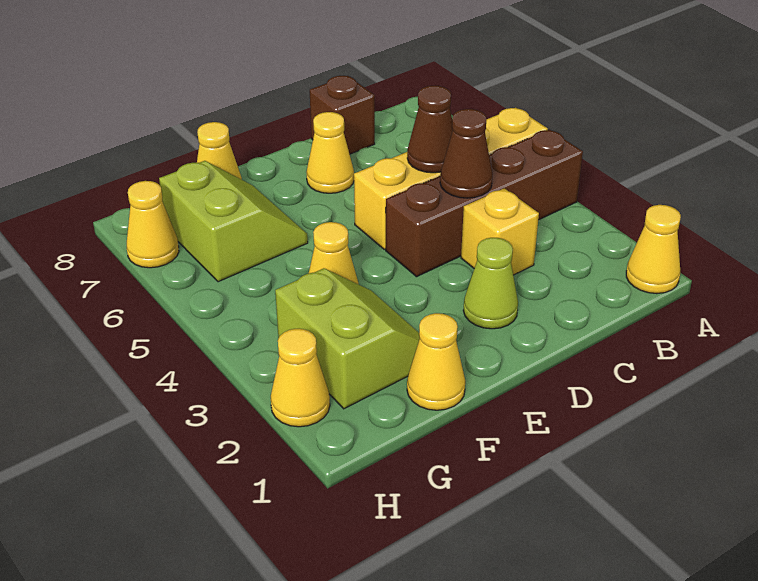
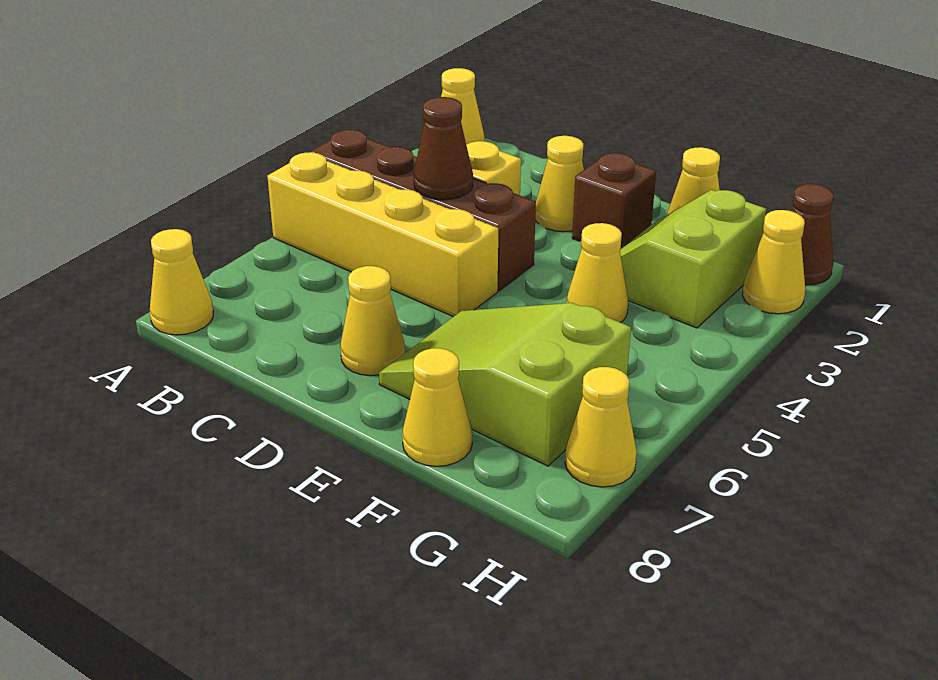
none -> yellow cone A8 level 1
brown cone C5 level 2 -> brown cone H1 level 1
brown brick C8 level 1 -> brown brick E2 level 1
lime cone D2 level 1 -> yellow cone D2 level 1
lime slope F6:G7 level 1 top G -> lime slope E6:G7 level 1 top G

